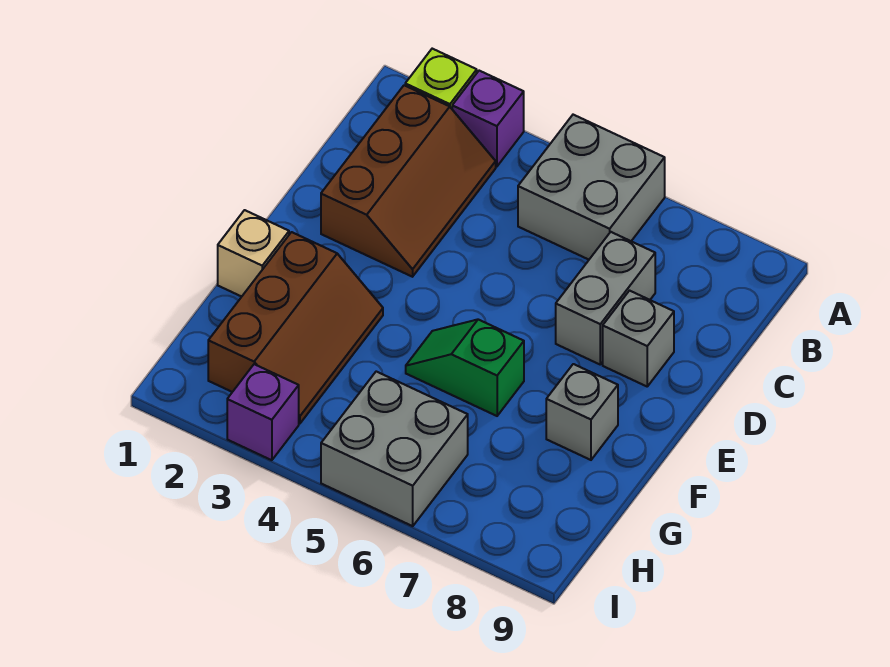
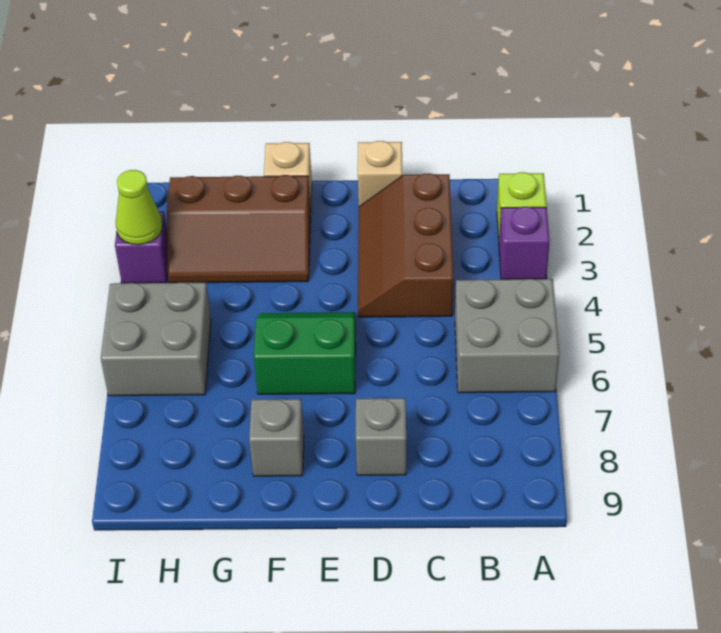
brown slope B2:D3 level 1 top 2 -> brown slope C2:D4 level 1 top C
grey brick C7:D7 level 1 -> none
none -> tan brick D1 level 1
green slope F5:F6 level 1 top 6 -> green slope E5:F6 level 1 top 6
none -> lime cone I3 level 2

